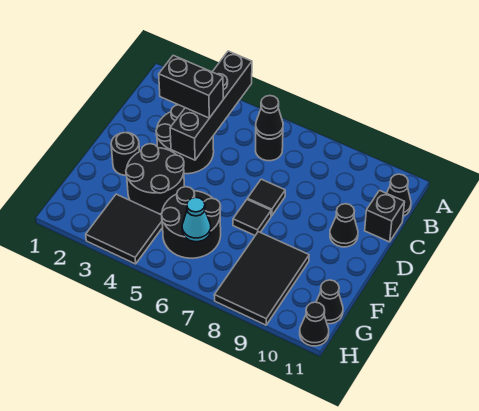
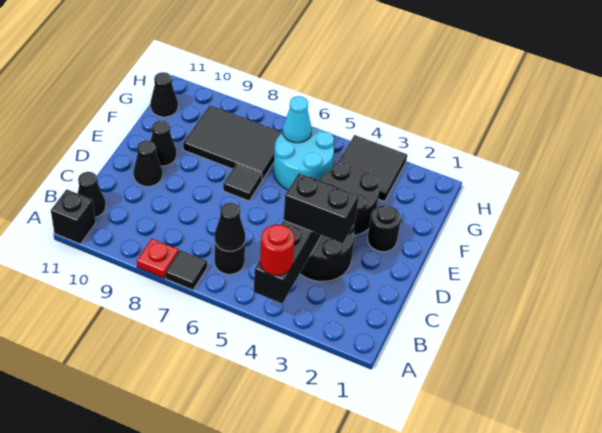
none -> red round brick A4 level 3
none -> red plate A8 level 1
black brick C11 level 1 -> black brick A11 level 1
black tile D7 level 1 -> black tile A7 level 1
black round brick F5:G6 level 1 -> cyan round brick F5:G6 level 1
black tile F8:H9 level 1 -> black tile F7:G9 level 1
black cone H11 level 1 -> black cone E10 level 1

